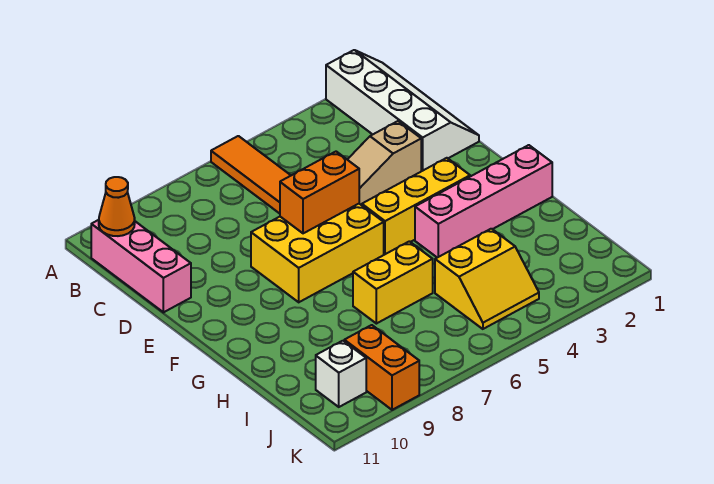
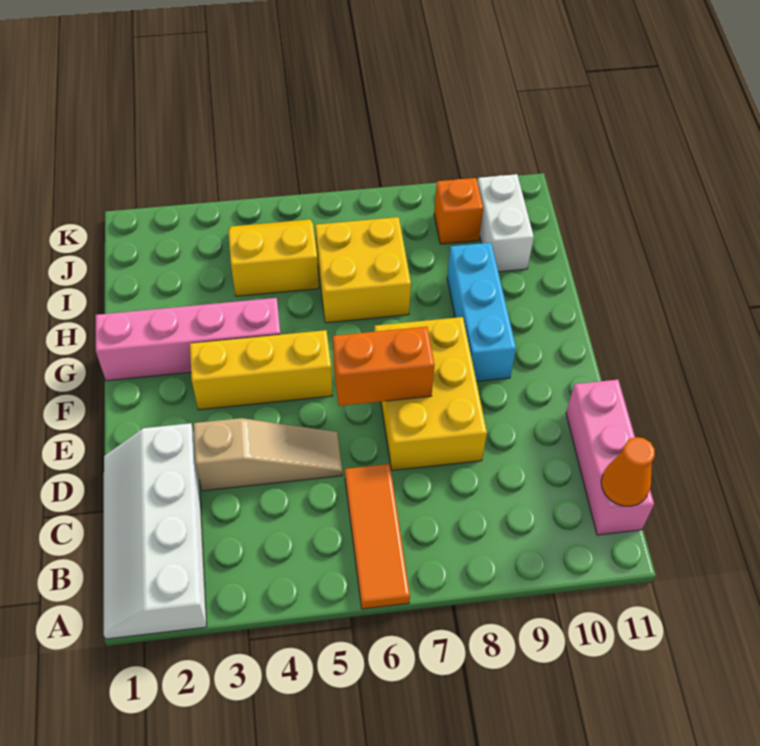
yellow brick E6:F8 level 1 -> yellow brick D7:F8 level 1
none -> cyan brick F9:H9 level 1
yellow brick H6:H7 level 1 -> yellow brick H6:I7 level 1
orange brick J9:K9 level 1 -> orange brick J9 level 1
white brick J10 level 1 -> white brick I10:J10 level 1

